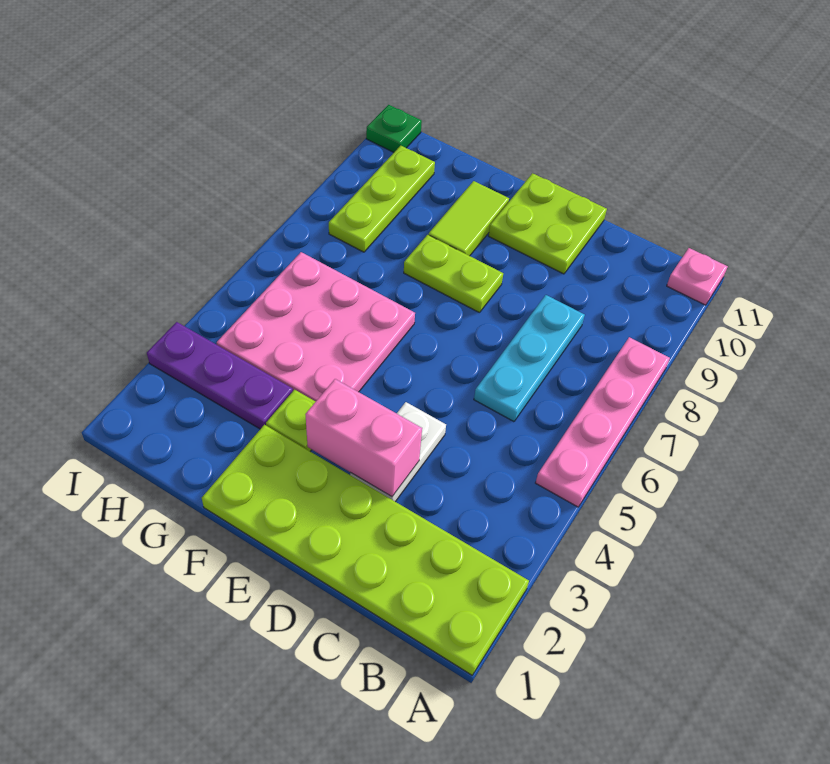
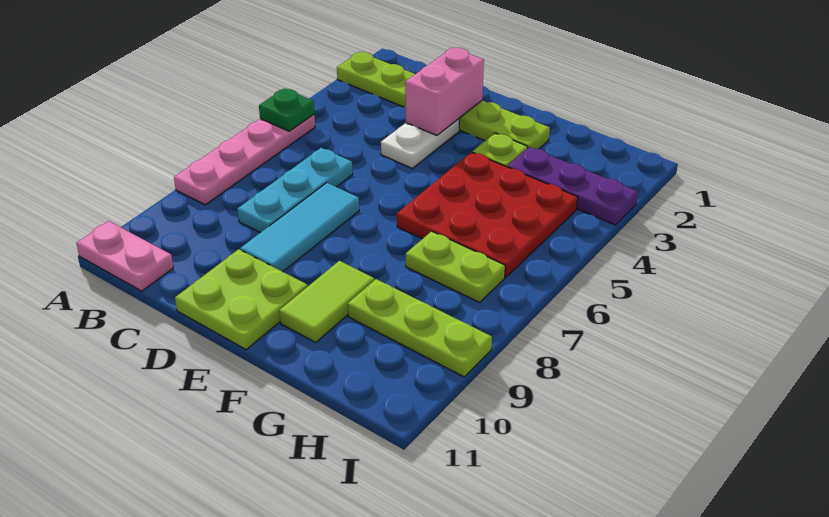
lime plate A1:F2 level 1 -> lime plate A2:F2 level 1
pink plate A11 level 1 -> pink plate A11:B11 level 1
pink brick D3:E3 level 2 -> pink brick D2:D3 level 2
none -> cyan tile D7:D9 level 1
lime plate E8:F8 level 1 -> lime plate G7:H7 level 1
pink plate F4:H6 level 1 -> red plate F4:H6 level 1
lime plate H8:H10 level 1 -> lime plate G9:I9 level 1
green plate I11 level 1 -> green plate A5 level 2

